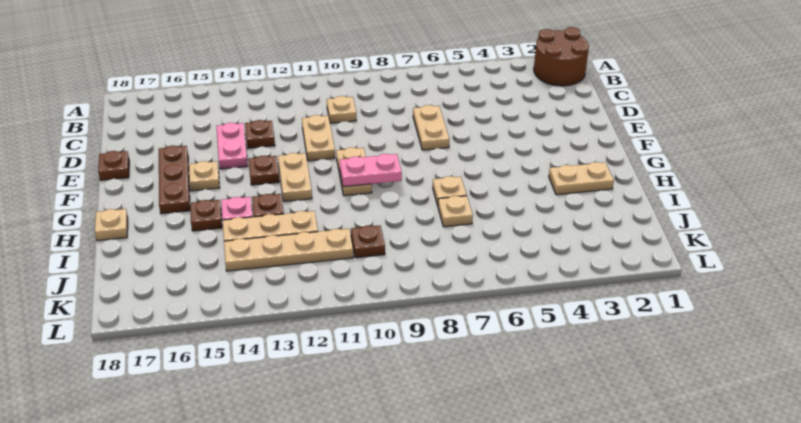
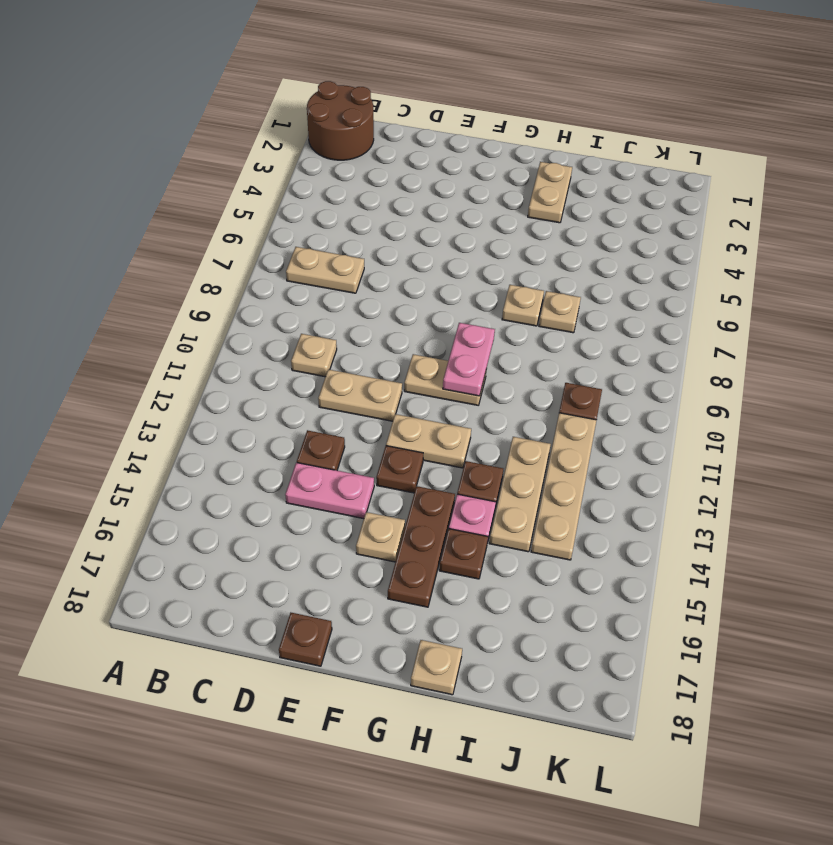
tan plate D7:E7 level 1 -> tan plate B7:C7 level 1
brown plate E16:G16 level 1 -> brown plate G14:G16 level 1

